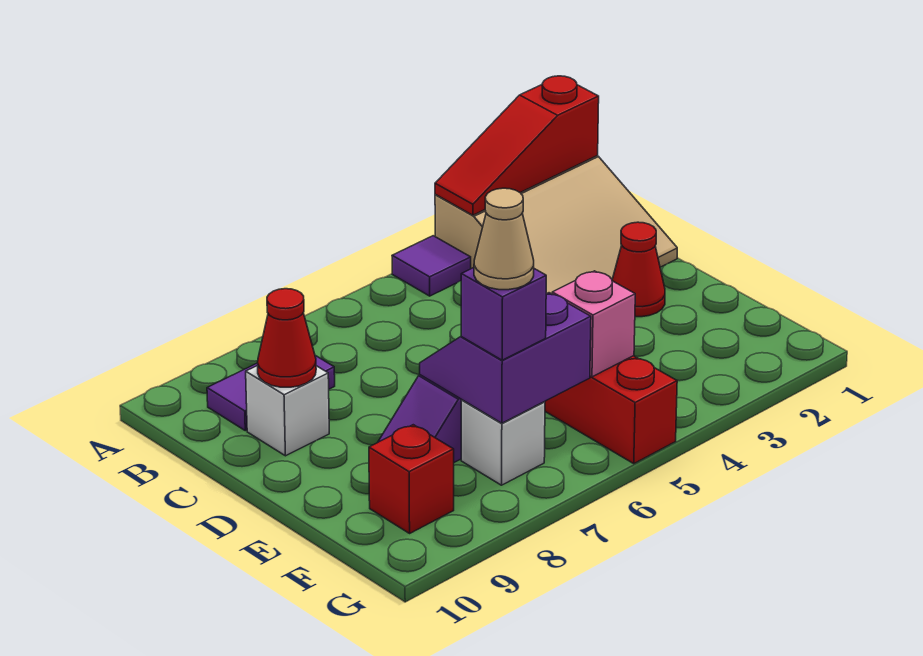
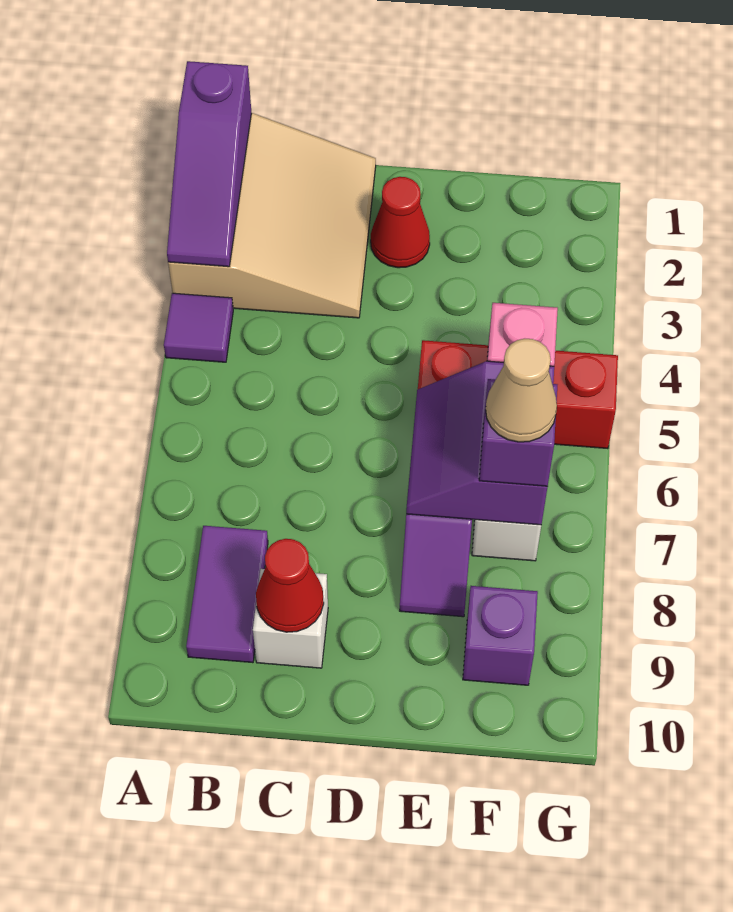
red slope A1:A3 level 2 top 1 -> purple slope A1:A3 level 2 top 1
red brick F9 level 1 -> purple brick F9 level 1

